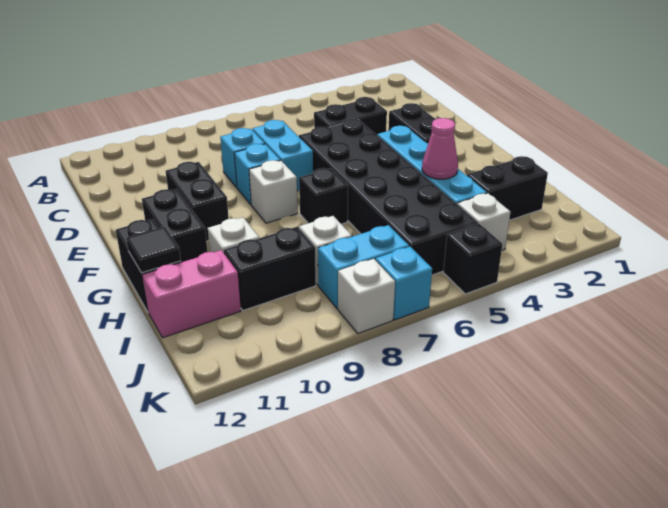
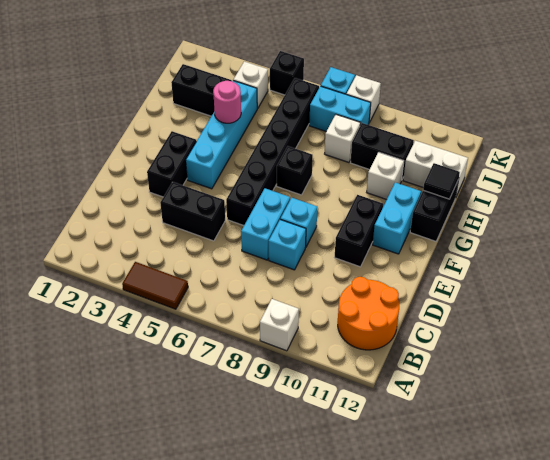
none -> brown tile A4:A5 level 1
none -> orange round brick B11:C12 level 1
black brick E5:J6 level 1 -> black brick E6:J6 level 1
white brick F8 level 1 -> white brick A9 level 1
black brick F11:G11 level 1 -> cyan brick F11:G11 level 1
pink cone H4 level 2 -> pink round brick H4 level 2
pink brick I11:I12 level 1 -> white brick I11:I12 level 1

